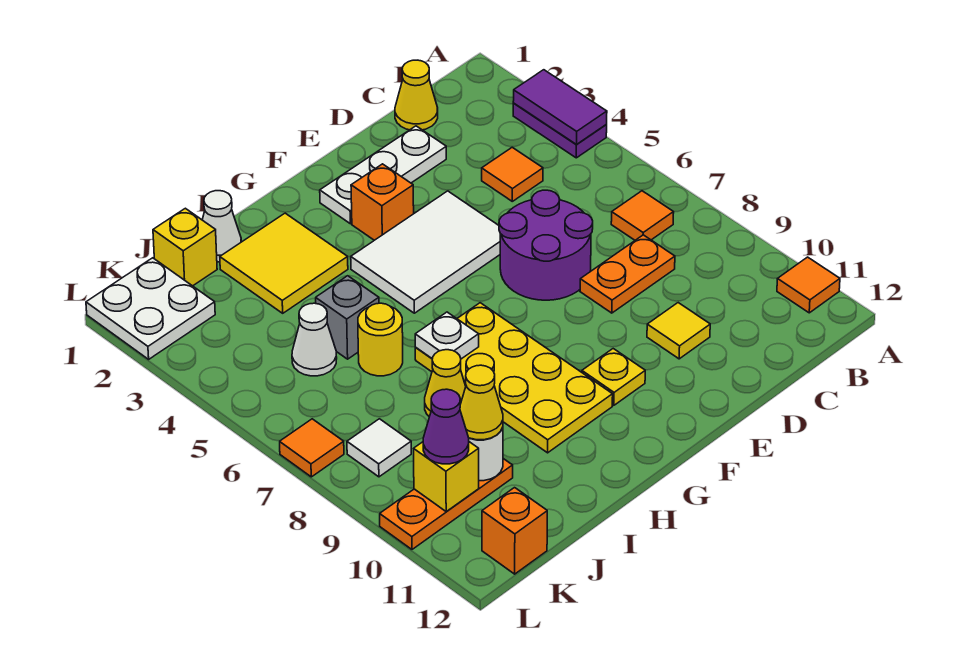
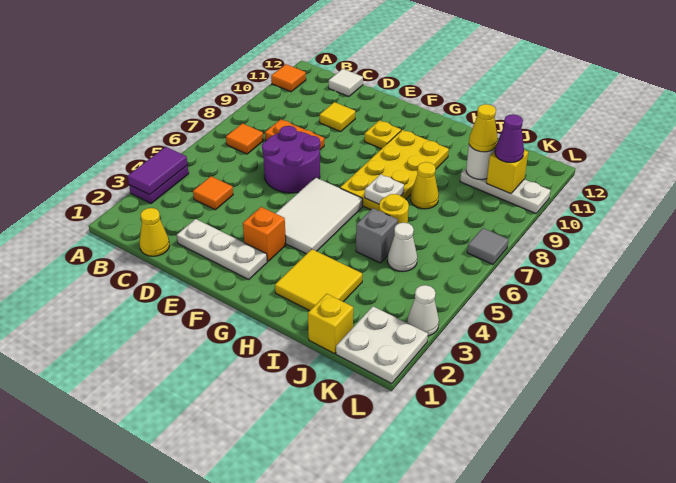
white tile E4:G5 level 1 -> white tile F4:G6 level 1
white cone I1 level 1 -> white cone L3 level 1
orange plate J10:L10 level 1 -> white plate J10:L10 level 1
white tile K8 level 1 -> white tile C12 level 1
orange brick K12 level 1 -> none
orange tile L7 level 1 -> grey tile L7 level 1

